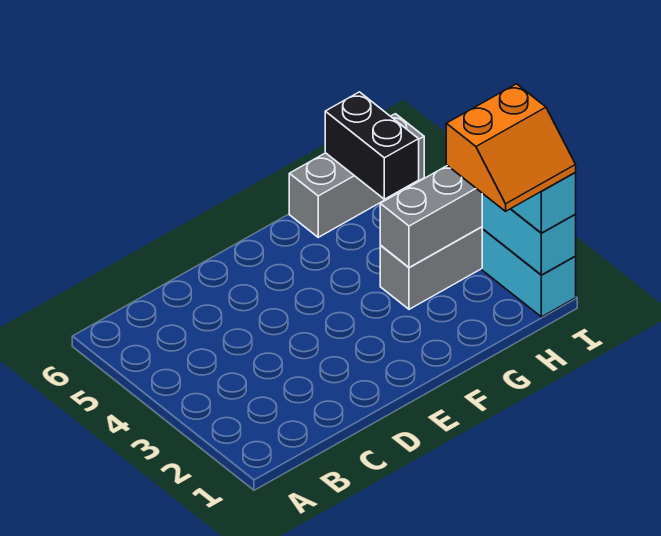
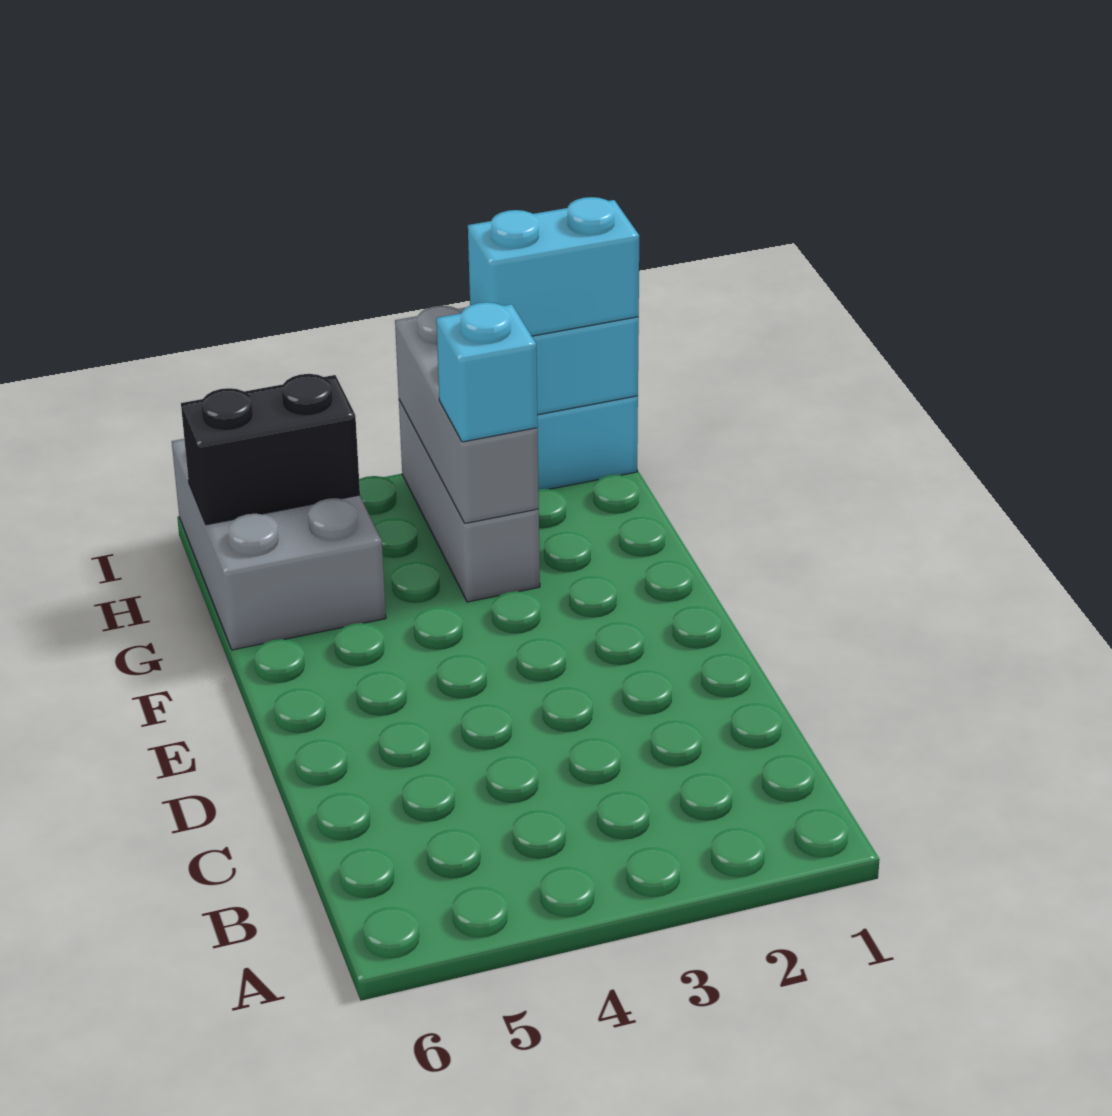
none -> cyan brick G3 level 3
grey brick G6:I6 level 1 -> grey brick G5:I6 level 1
orange slope H1:I2 level 4 top 2 -> none

